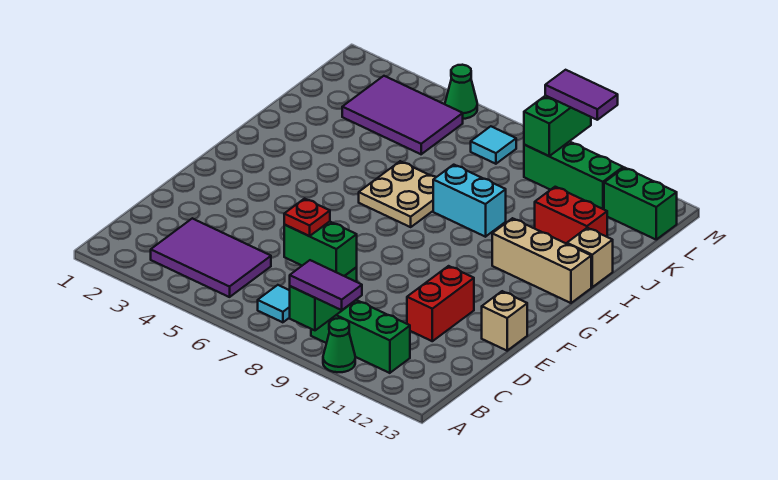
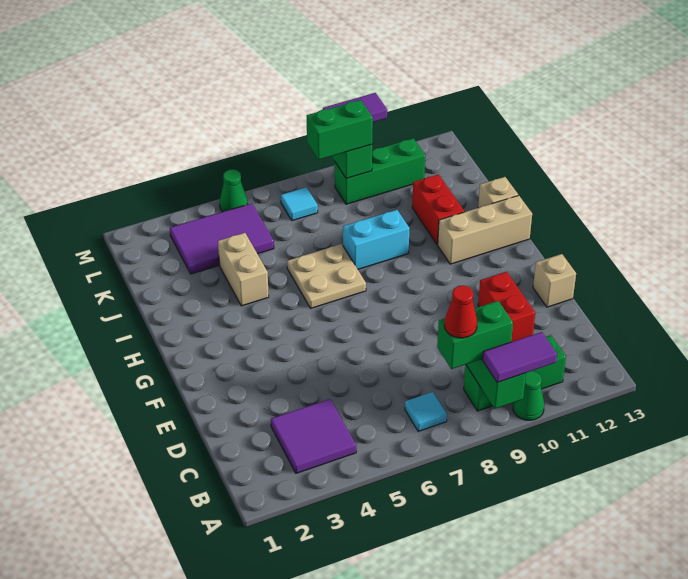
purple tile B3:C5 level 1 -> purple tile B3:C4 level 1
red plate B8 level 4 -> red cone B8 level 4
none -> tan brick I4:J4 level 1
red brick J11:J12 level 1 -> red brick I11:J11 level 1
green brick L12:L13 level 1 -> green brick L8:L9 level 3

